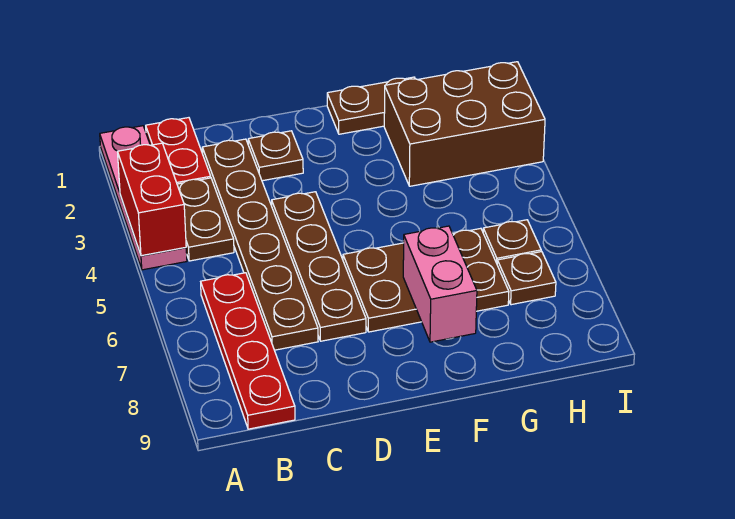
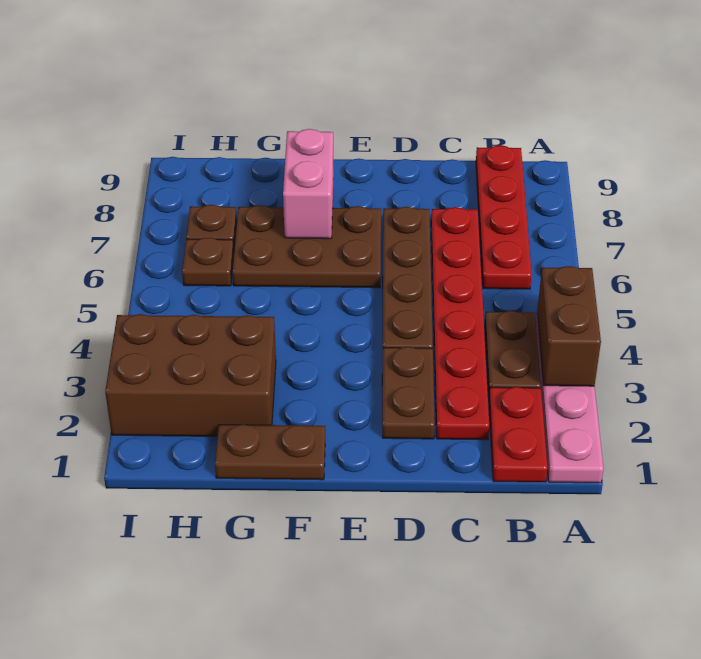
red brick A3:A4 level 2 -> brown brick A3:A4 level 2
brown plate C2:C7 level 1 -> red plate C2:C7 level 1
brown plate D2 level 1 -> brown plate D2:D3 level 1

